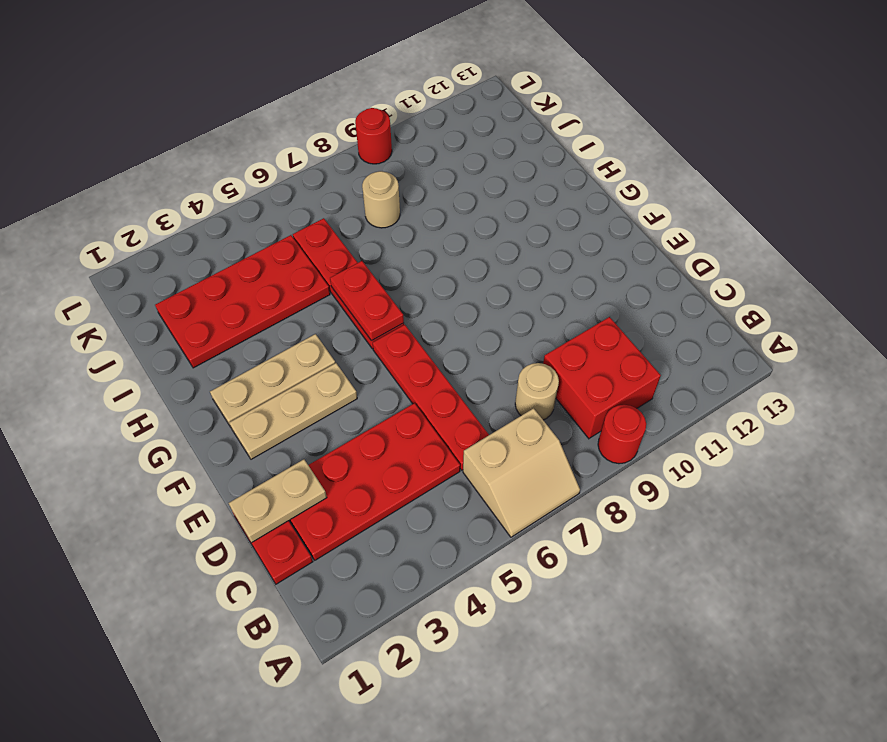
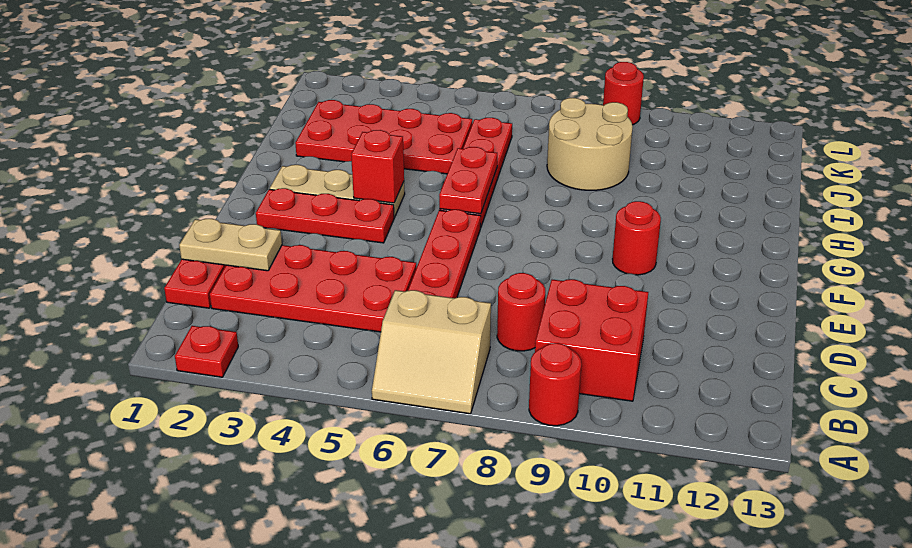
none -> red plate A2 level 1
tan round brick C8 level 1 -> red round brick C8 level 1
tan plate F2:F4 level 1 -> red plate F2:F4 level 1
none -> red round brick F10 level 1
none -> red brick G4 level 2
tan round brick J8 level 1 -> tan round brick I8:J9 level 1

